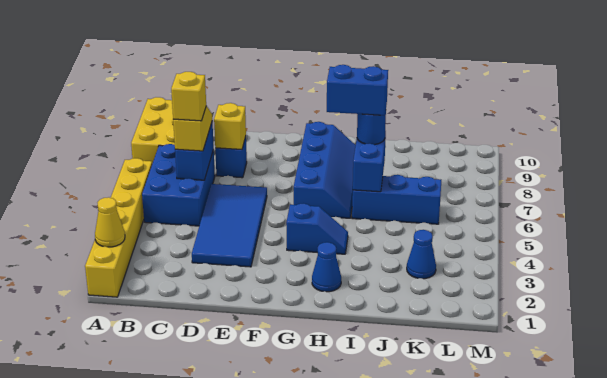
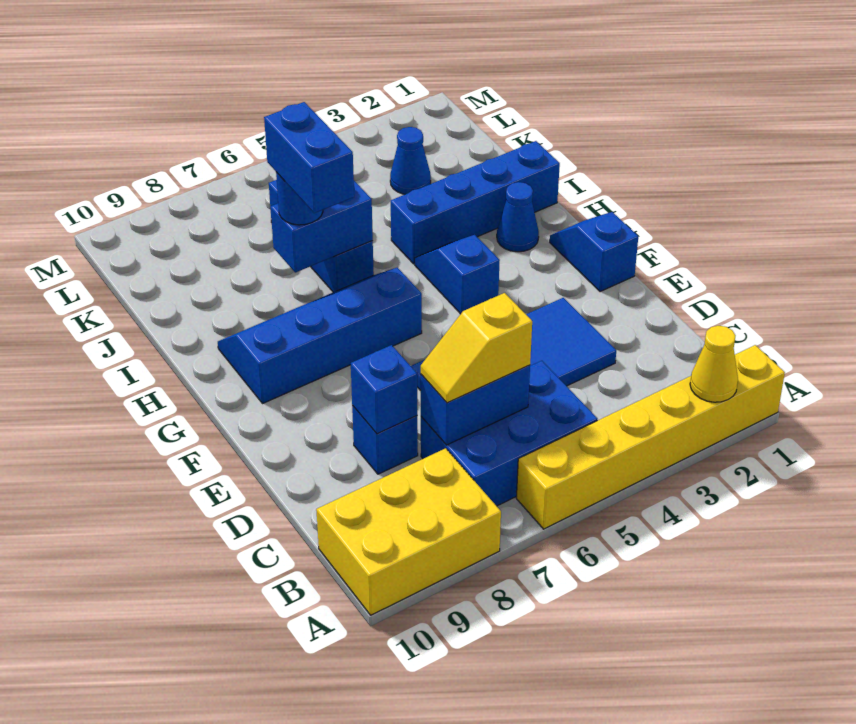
yellow brick C6 level 4 -> none
yellow brick D8 level 2 -> blue brick D8 level 2
none -> blue slope F1:G1 level 1 top F
none -> blue brick I1:I4 level 1

